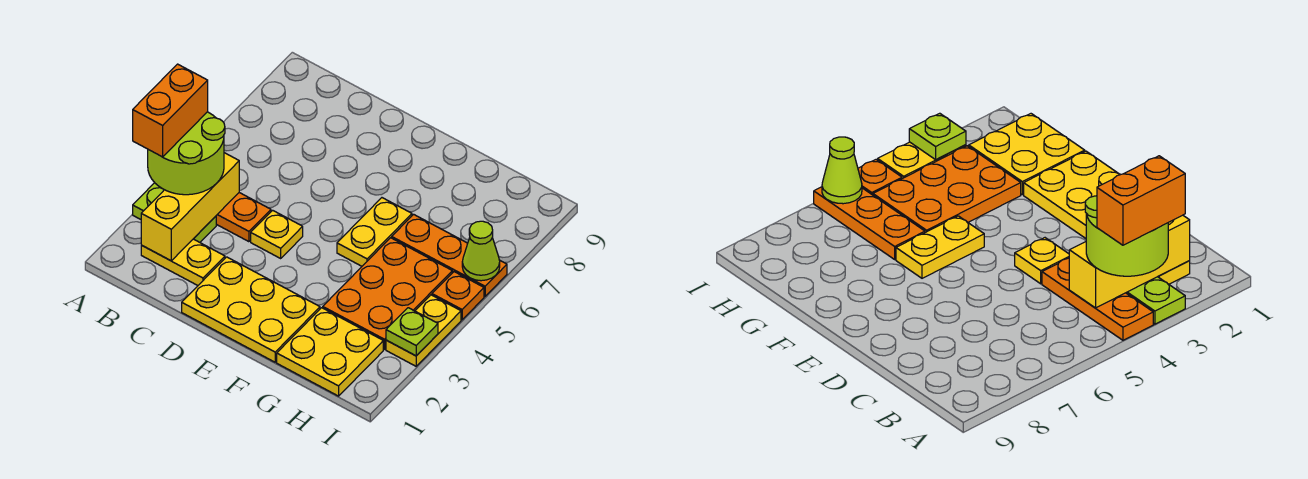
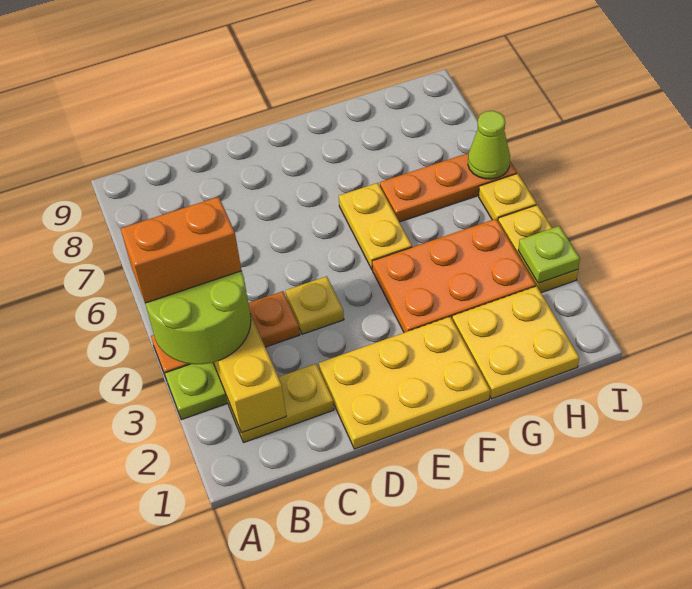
orange brick A3:A4 level 4 -> orange brick A4:B4 level 4
orange plate G3:H5 level 1 -> orange plate F3:H4 level 1
orange plate I5 level 1 -> yellow plate I5 level 1

